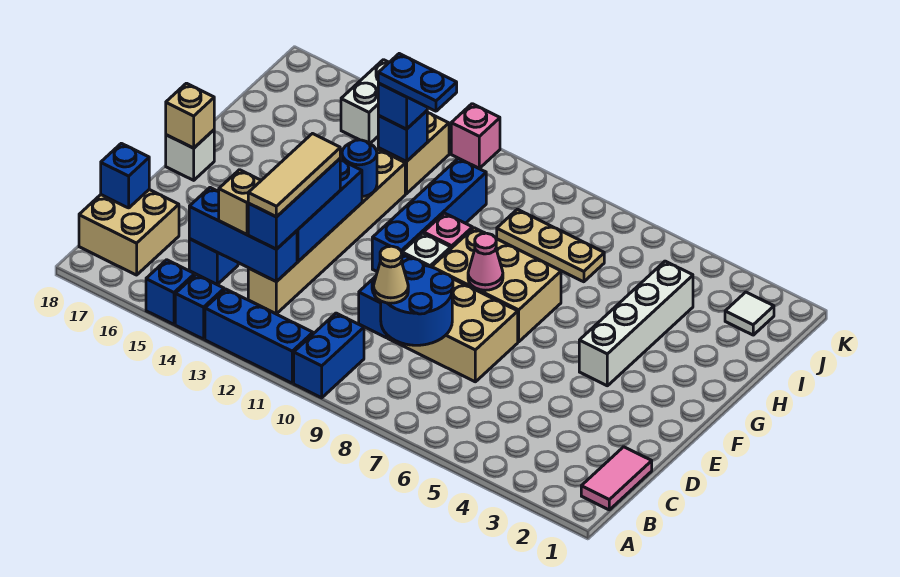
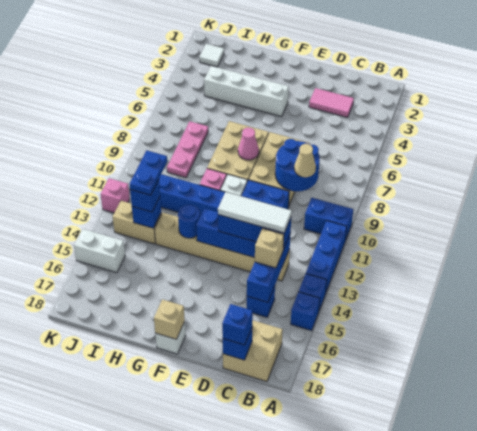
pink tile B1:C1 level 1 -> pink tile C3:D3 level 1
tan tile C13:E13 level 4 -> white tile C13:E13 level 4
none -> blue brick C18 level 3
tan plate I7:I9 level 1 -> pink plate I7:I9 level 1

